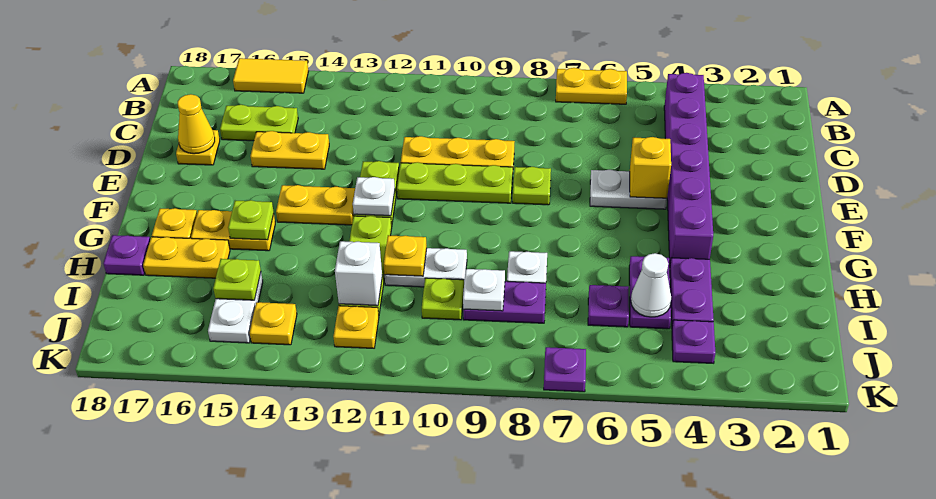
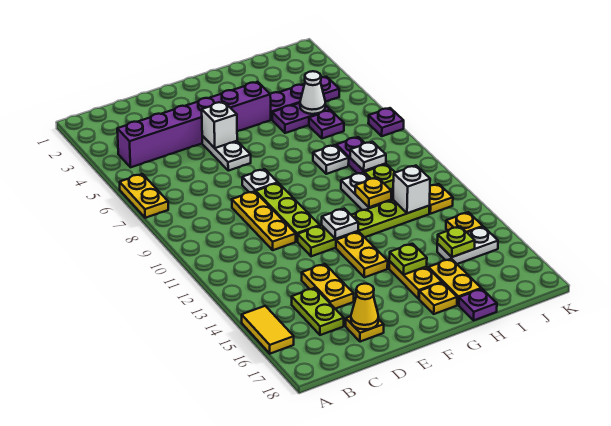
yellow brick E5 level 2 -> white brick E5 level 2
lime plate E8 level 1 -> white plate E8 level 1

